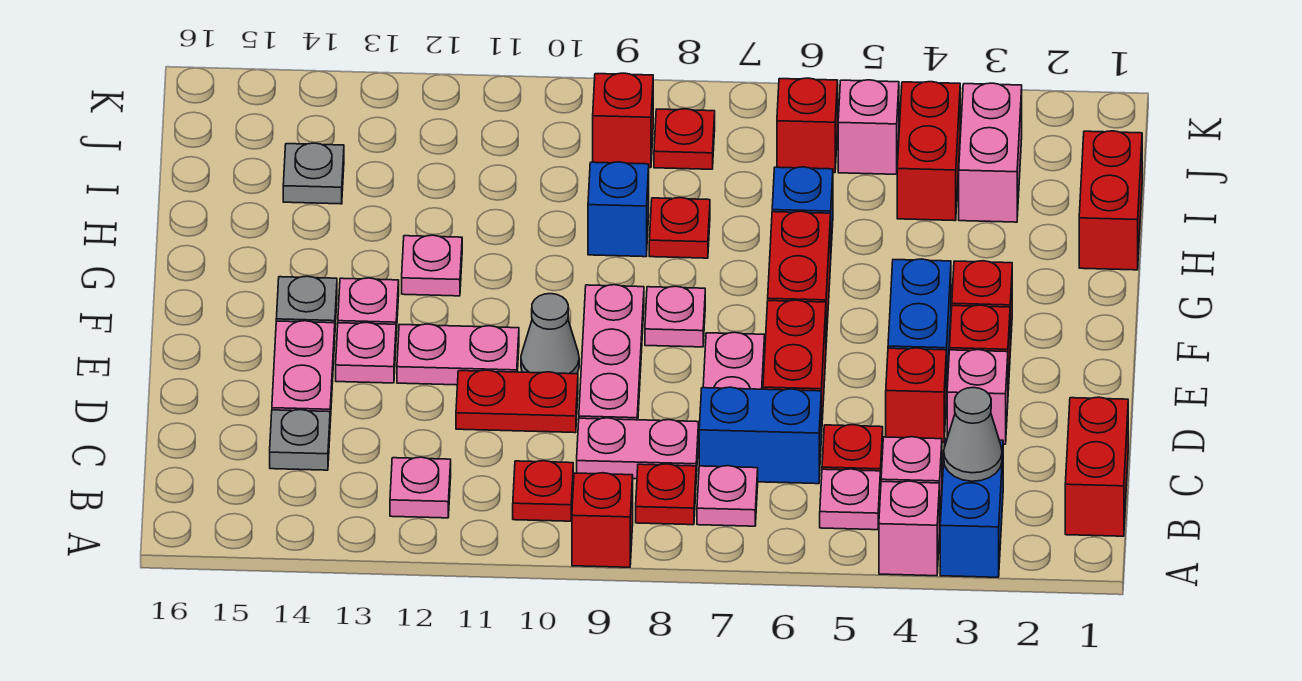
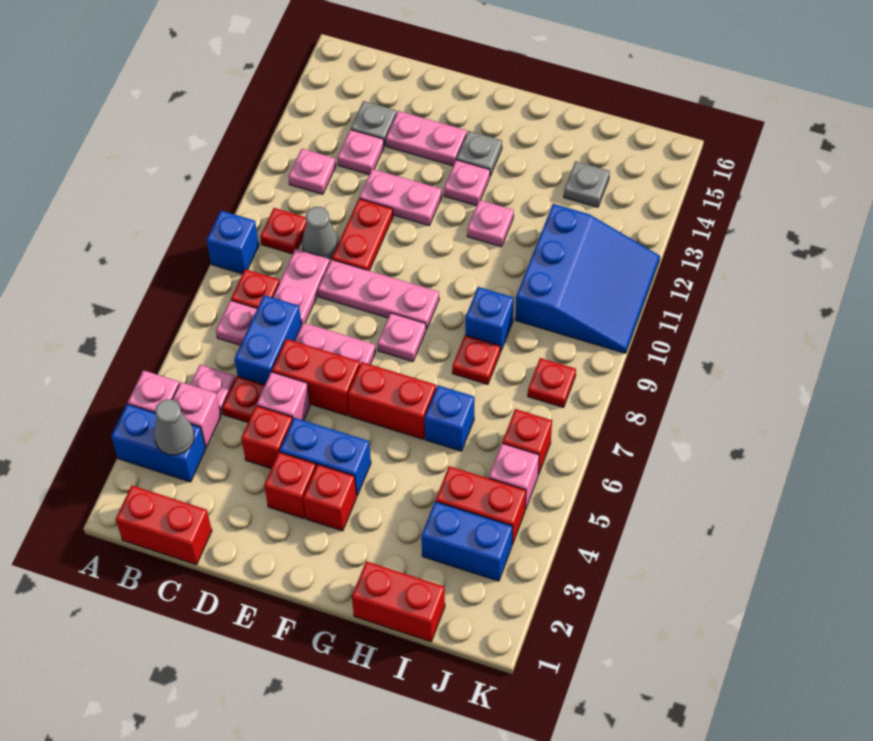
red brick A9 level 1 -> blue brick A9 level 1
pink brick D3 level 1 -> pink brick D5 level 1
grey cone E10 level 1 -> grey cone C10 level 1
pink plate E11:E12 level 1 -> pink plate D12:E12 level 1
pink plate E13 level 1 -> pink plate C13 level 1
pink brick I3:J3 level 1 -> blue brick I3:J3 level 1
none -> blue slope I10:K12 level 1 top I
red brick J9 level 1 -> none

